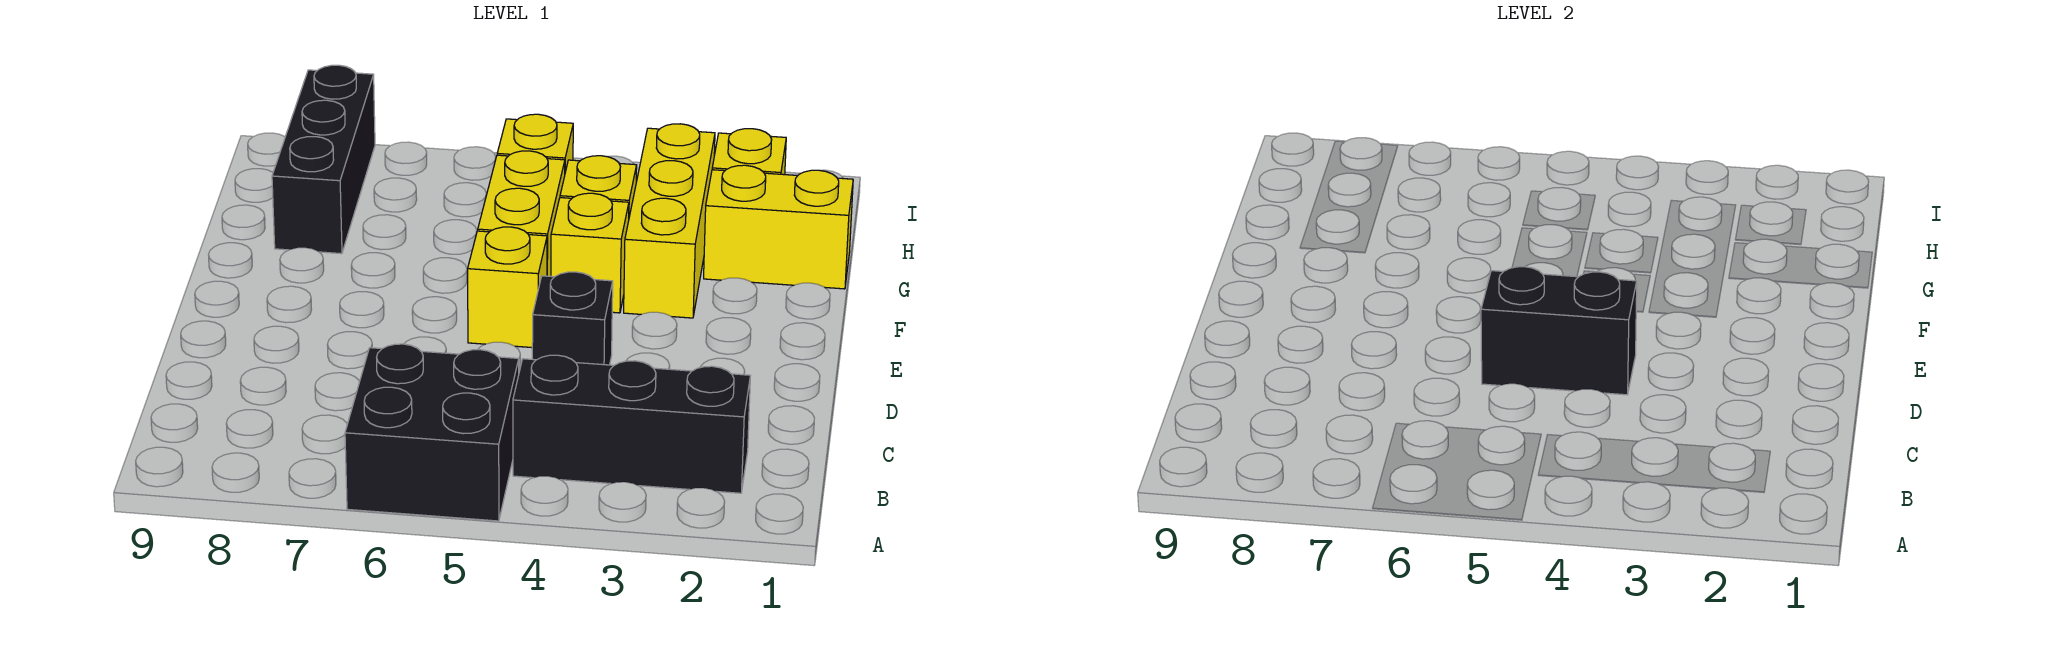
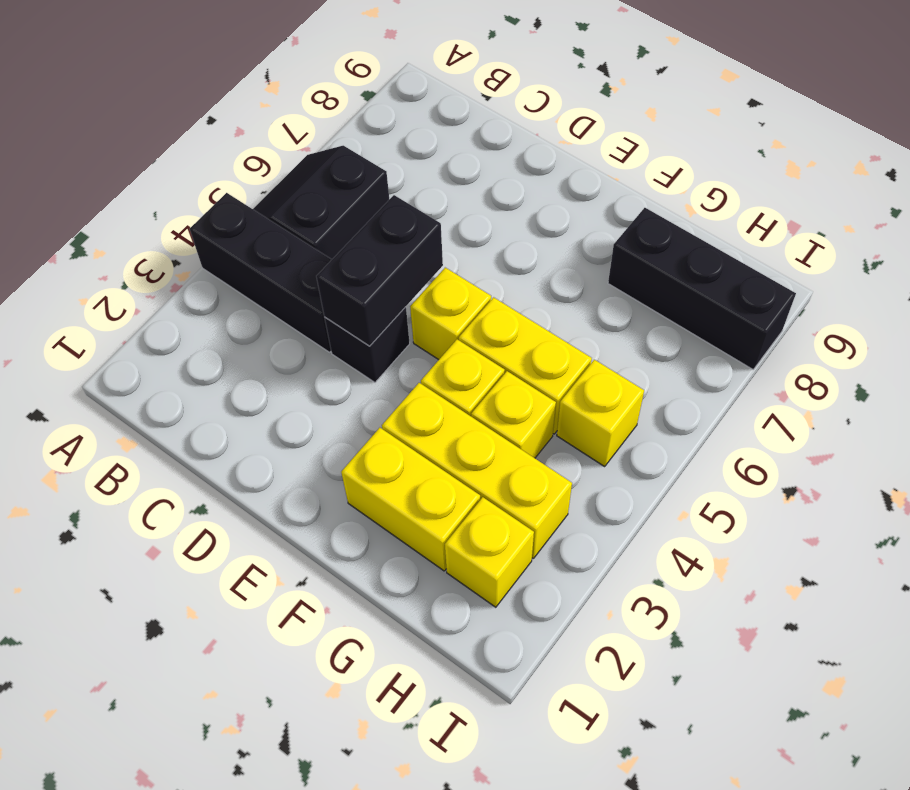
black brick A5:B6 level 1 -> black slope A5:B6 level 1 top B
black brick B2:B4 level 1 -> black brick A4:C4 level 1
yellow brick G1:G2 level 1 -> yellow brick F2:G2 level 1

